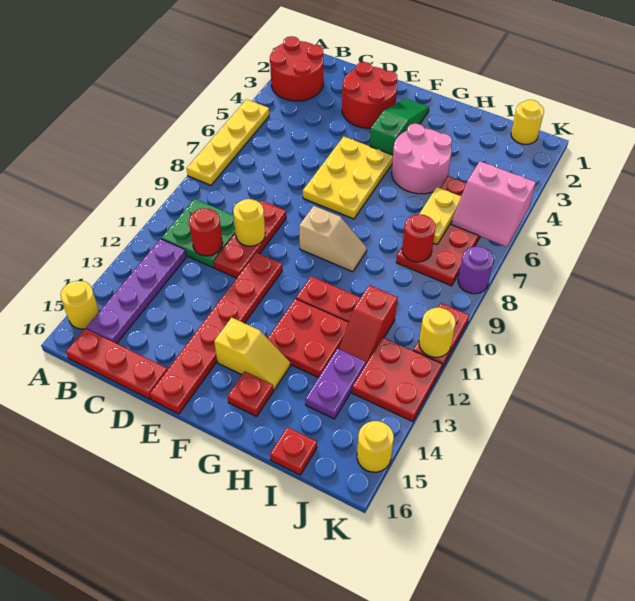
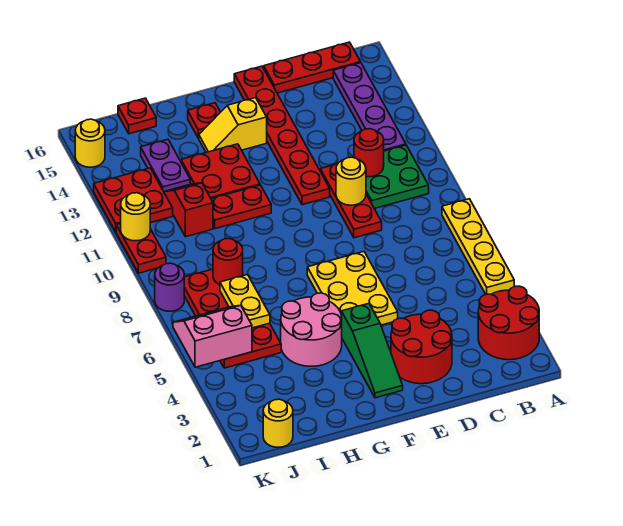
yellow round brick A15 level 1 -> none
tan slope F9:G9 level 1 top F -> none

